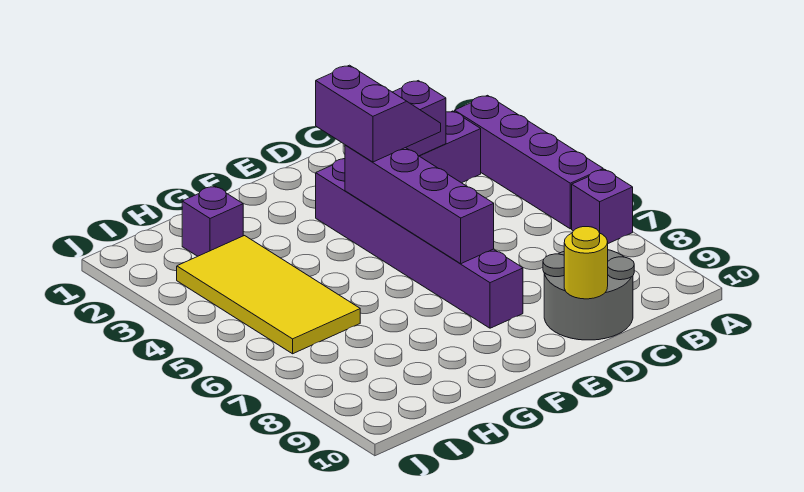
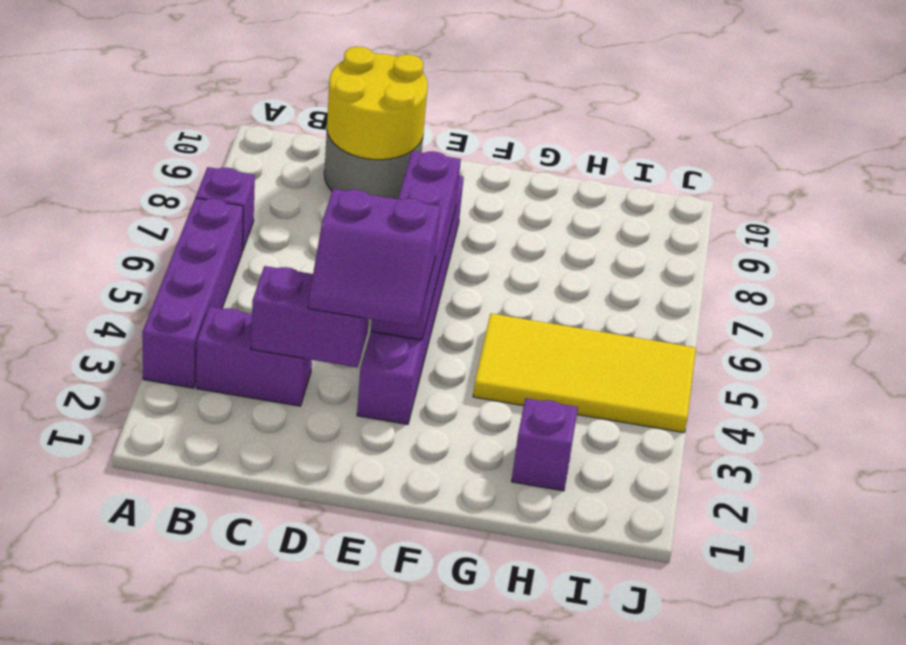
purple slope D3:E4 level 3 top E -> purple slope D3:E4 level 3 top 4
yellow round brick D10 level 2 -> yellow round brick C9:D10 level 2
yellow tile H3:I6 level 1 -> yellow tile G4:J5 level 1

